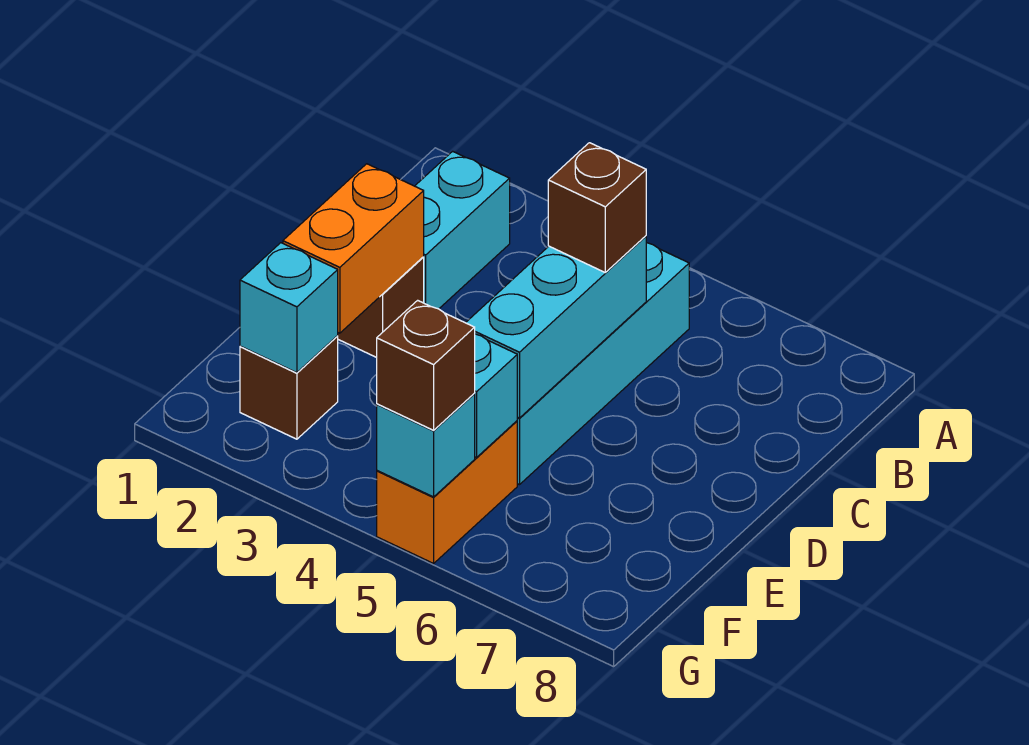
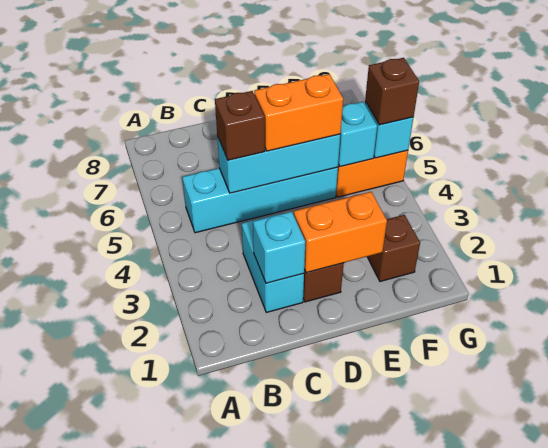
cyan brick B2:C2 level 1 -> cyan brick C2:C3 level 1
none -> orange brick D5:E5 level 3
cyan brick F2 level 2 -> cyan brick C2 level 2

